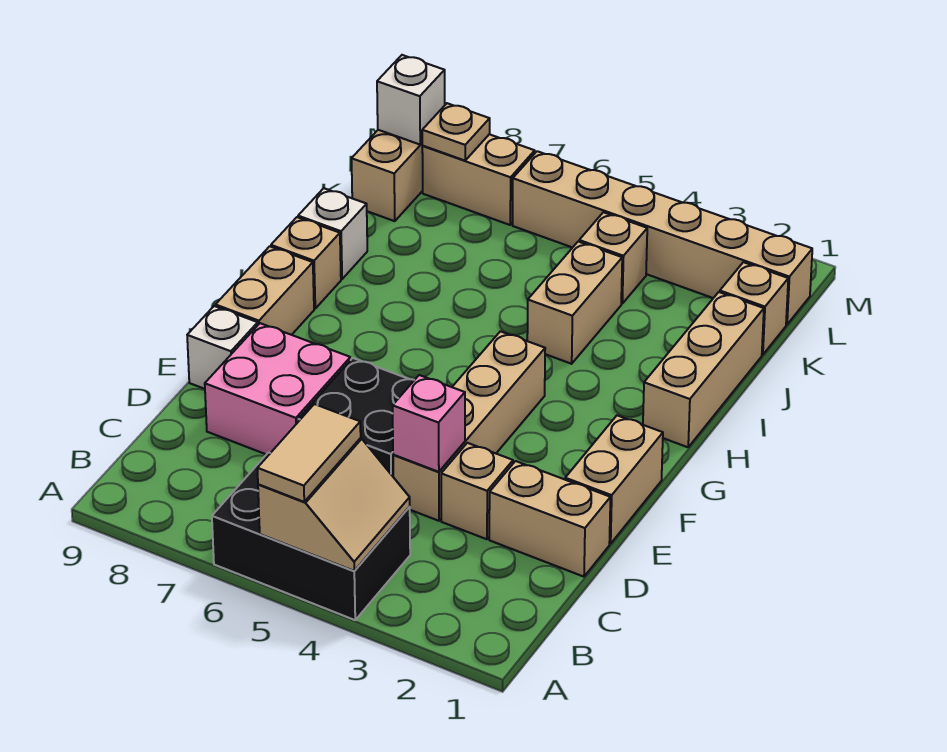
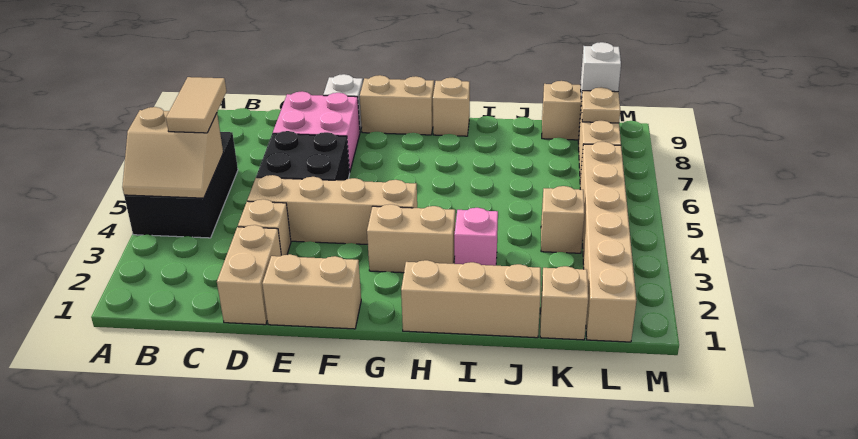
tan tile A5:B5 level 3 -> tan tile B5:B6 level 3
pink brick D4 level 2 -> pink brick I3 level 1
tan brick I4:J4 level 1 -> tan brick G3:H3 level 1
white brick I9 level 1 -> none

